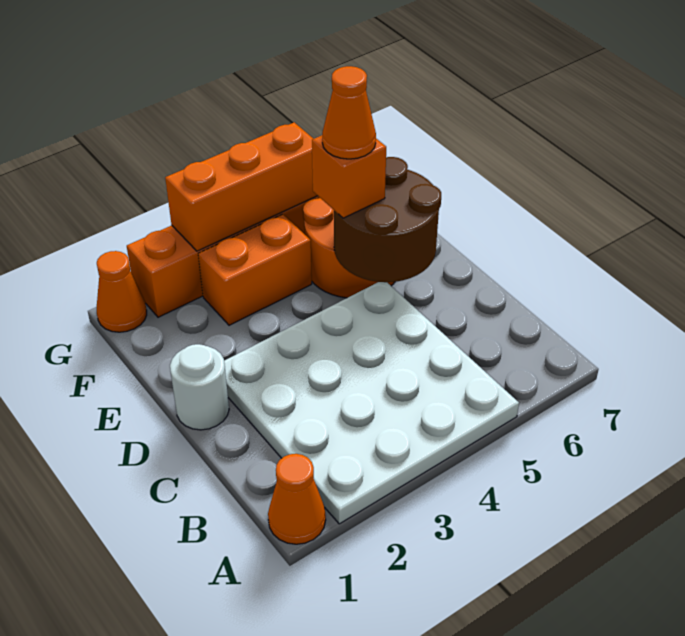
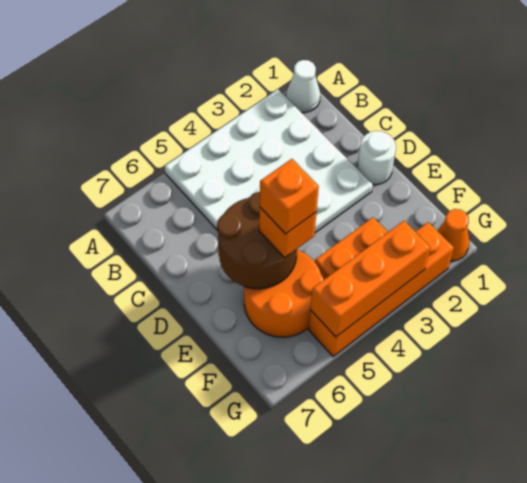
orange cone A1 level 1 -> white cone A1 level 1
orange cone E5 level 4 -> orange brick E5 level 4

